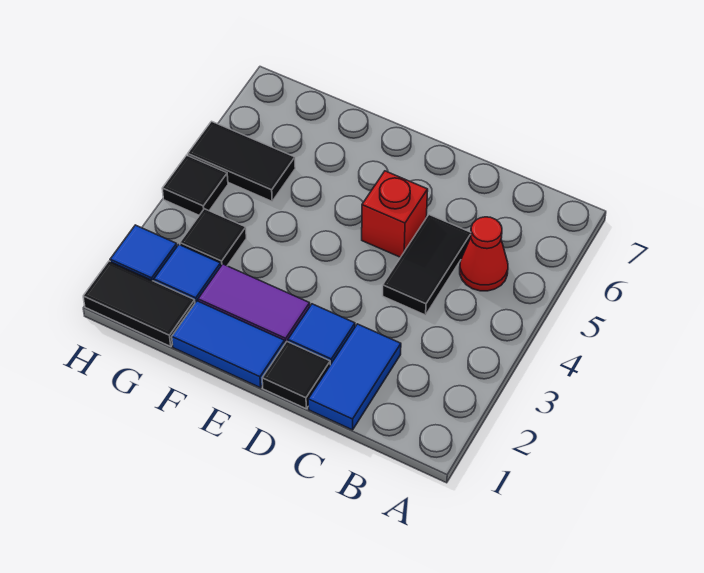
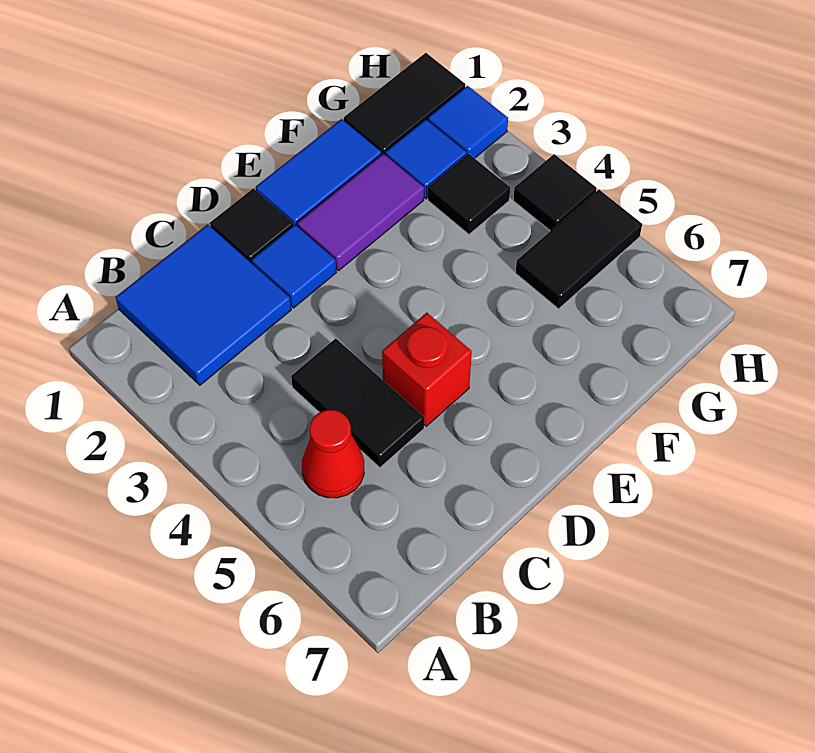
blue tile C1:C2 level 1 -> blue tile B1:C2 level 1

